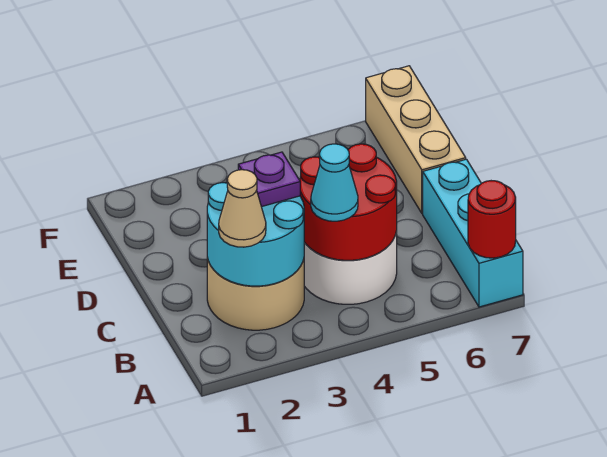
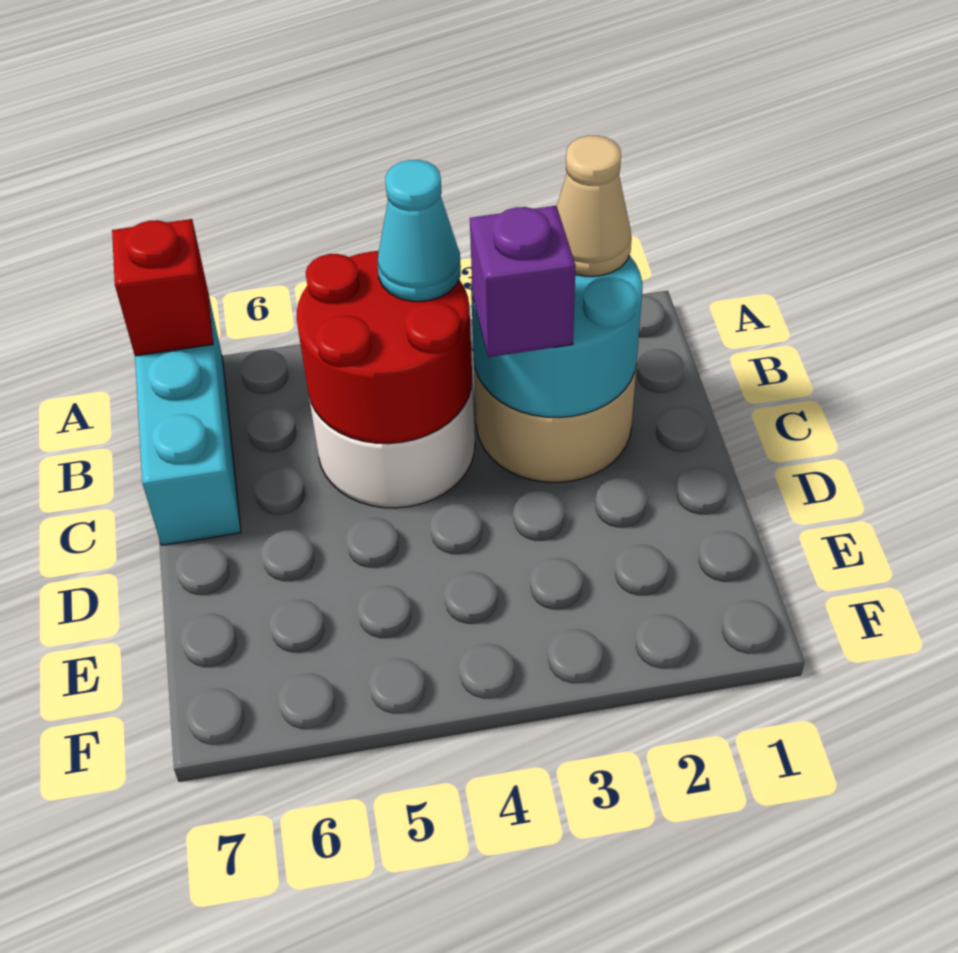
red round brick A7 level 2 -> red brick A7 level 2
purple plate C3 level 3 -> purple brick C3 level 3
tan brick D7:F7 level 1 -> none

